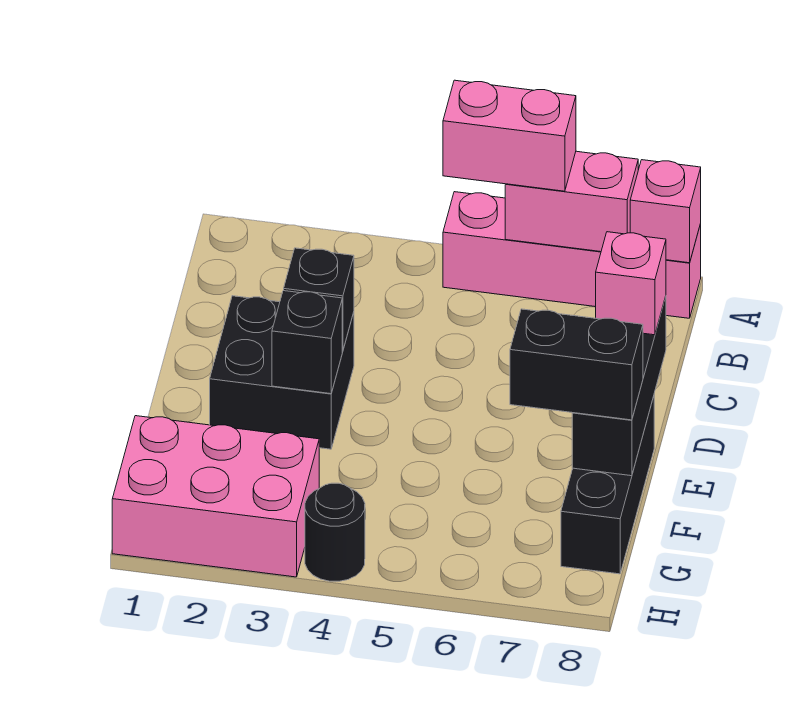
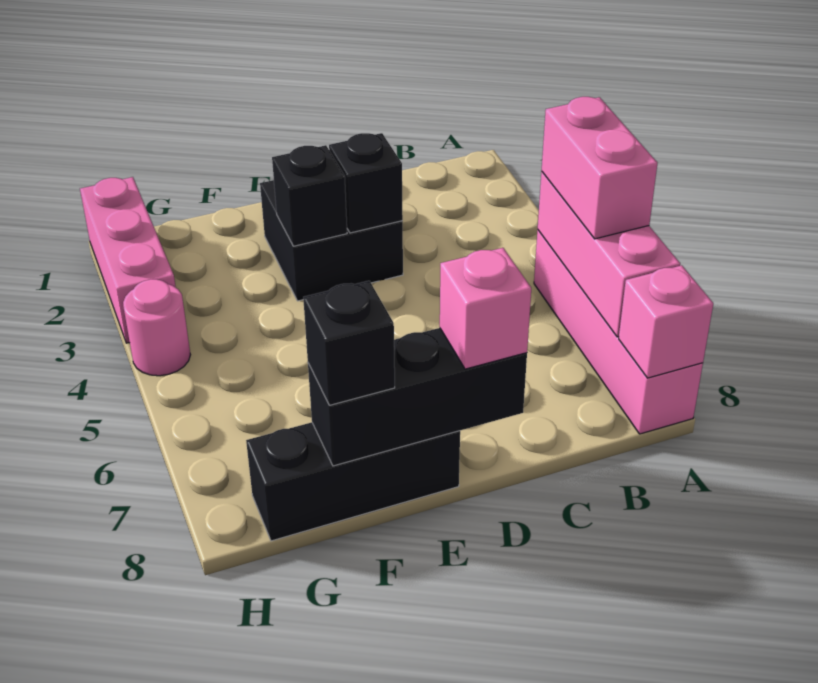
pink brick A6:A7 level 2 -> pink brick A5:A7 level 2
black brick F7:F8 level 3 -> black brick F8 level 3
pink brick G1:H3 level 1 -> pink brick H1:H3 level 1
black round brick H4 level 1 -> pink round brick H4 level 1

